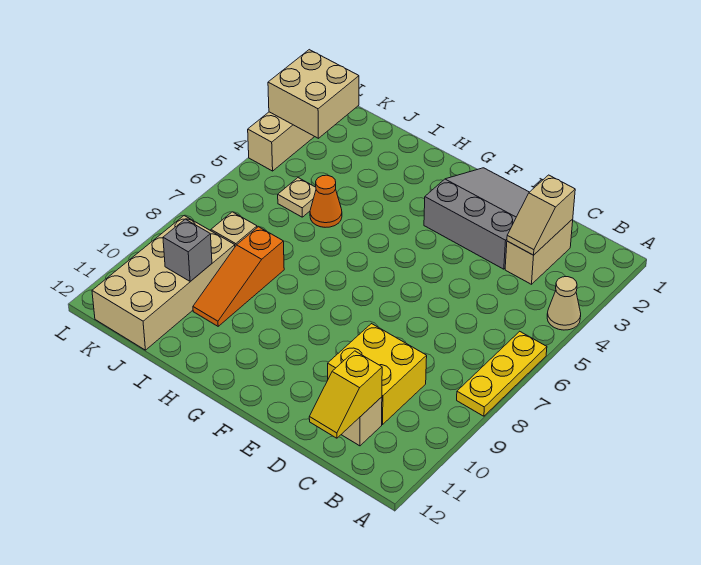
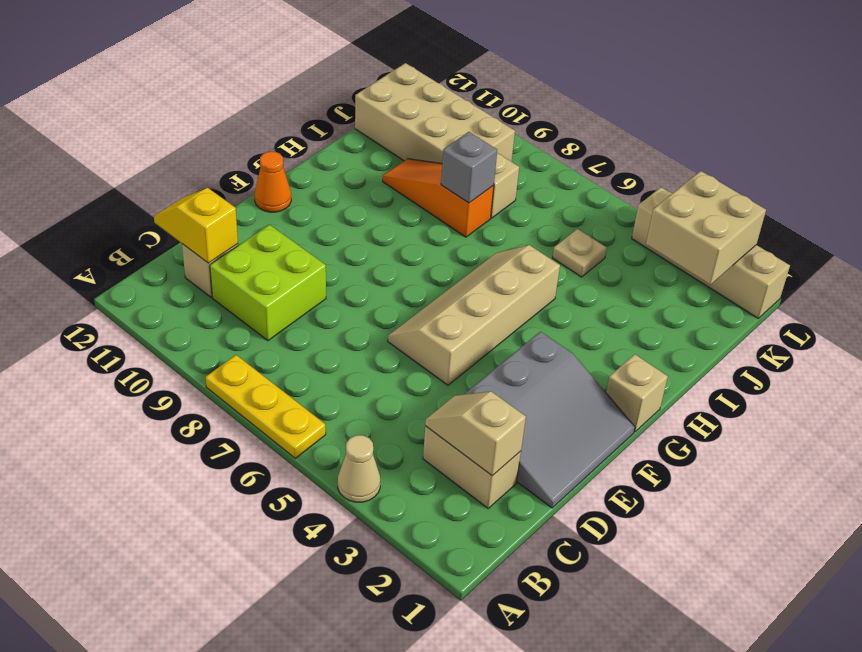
yellow brick C9:D10 level 1 -> lime brick C9:D10 level 1
none -> tan slope E5:H6 level 1 top 5
none -> tan brick G1 level 1
orange cone I5 level 1 -> orange cone F12 level 1
grey brick J10 level 2 -> grey brick I8 level 2

